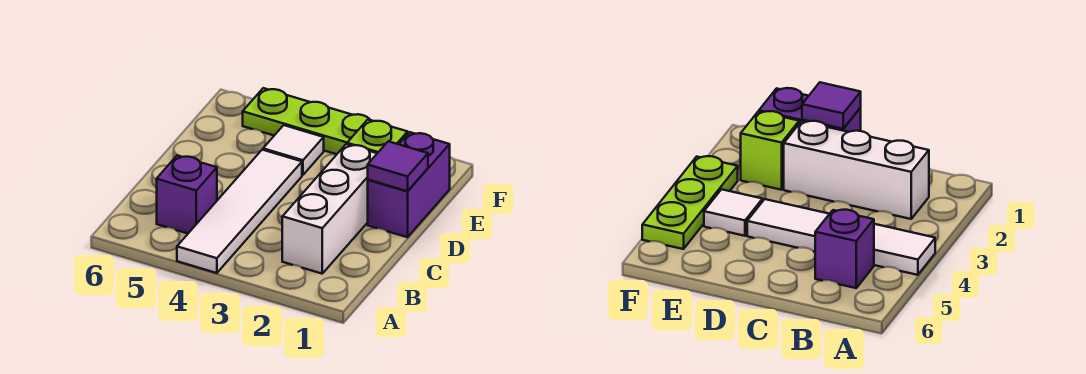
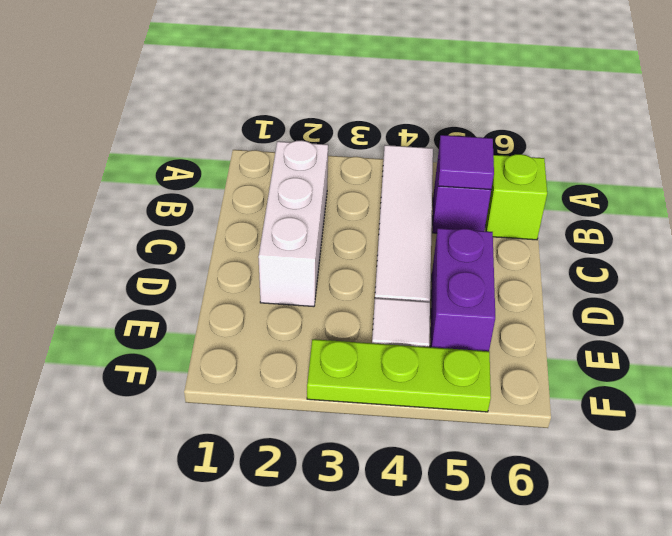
purple brick D1:E1 level 1 -> purple brick D5:E5 level 1
purple tile D1 level 2 -> purple tile B5 level 2
lime brick E2 level 1 -> lime brick B6 level 1

